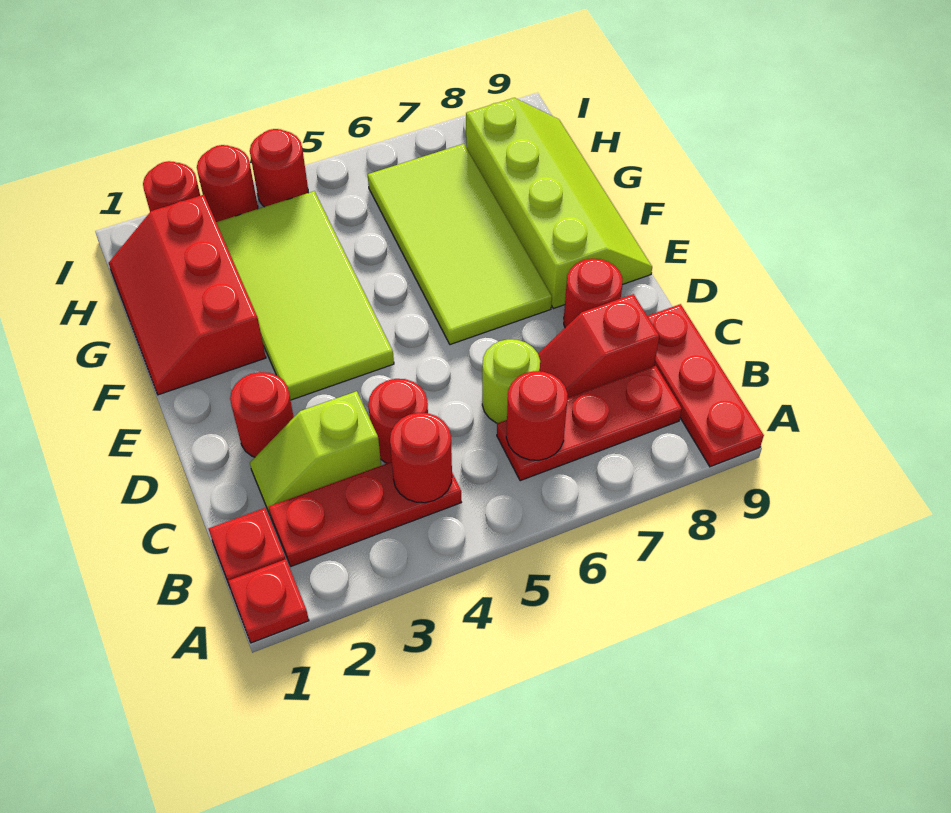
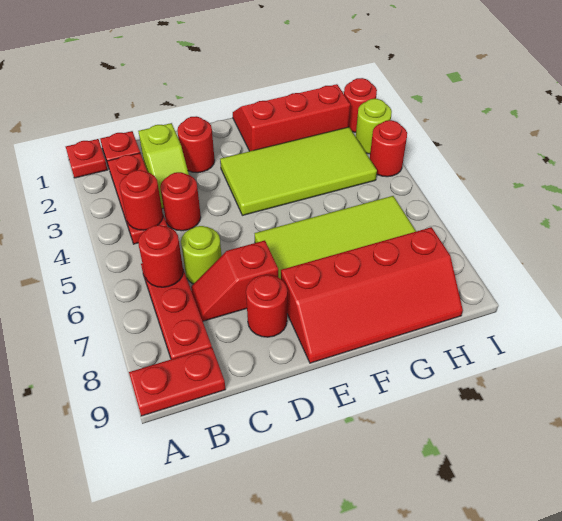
red plate A9:C9 level 1 -> red plate A9:B9 level 1
lime slope C2:C3 level 1 top 3 -> lime slope C2:C3 level 1 top 2
red slope C7:C8 level 1 top 8 -> red slope C7:D7 level 1 top D
lime slope E8:H9 level 1 top 8 -> red slope E8:H9 level 1 top 8
red round brick I3 level 1 -> lime round brick I3 level 1

